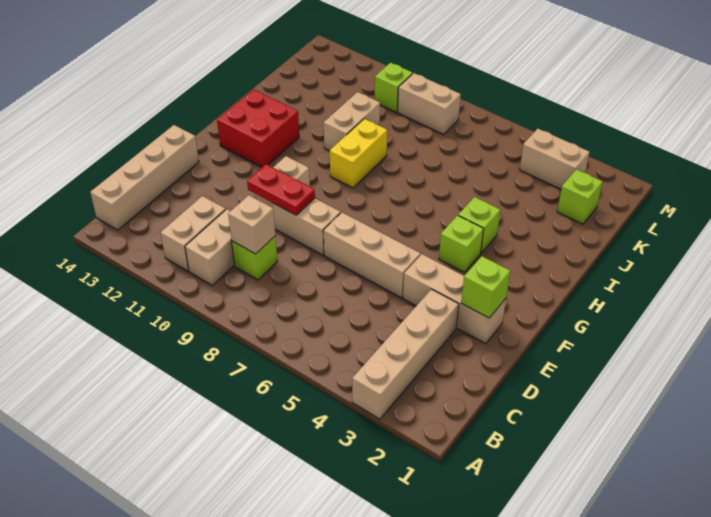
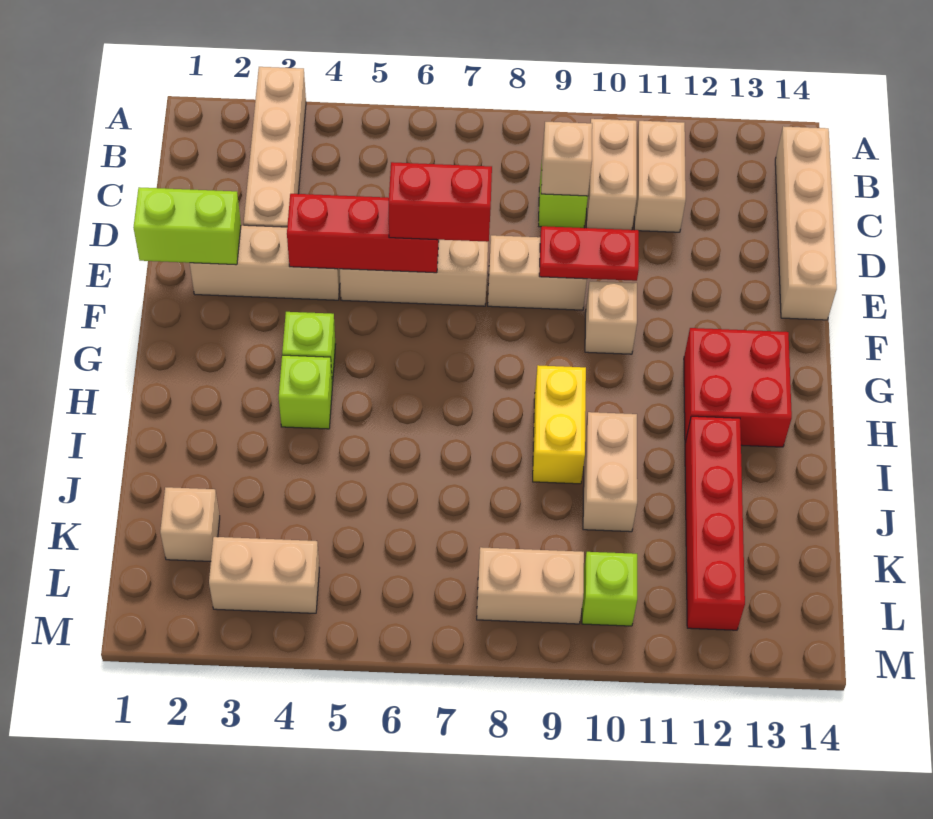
lime brick E2 level 2 -> lime brick E1:E2 level 2
none -> red brick E4:E6 level 2
none -> red brick E6:E7 level 3
none -> red brick I12:L12 level 1
lime brick K2 level 1 -> tan brick K2 level 1

